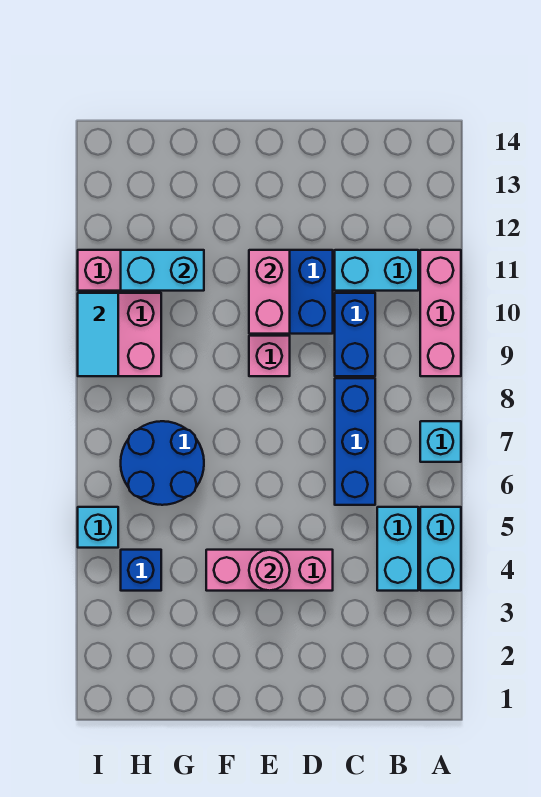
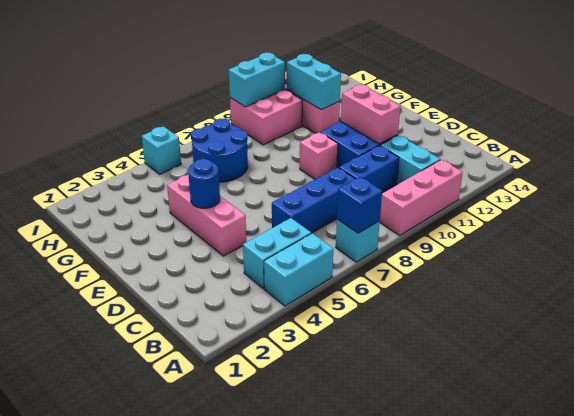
pink round brick E4 level 2 -> blue round brick E4 level 2
pink brick E10:E11 level 2 -> pink brick D11:E11 level 2
blue brick H4 level 1 -> blue brick A7 level 2
cyan tile I9:I10 level 2 -> cyan brick I9:I10 level 2

